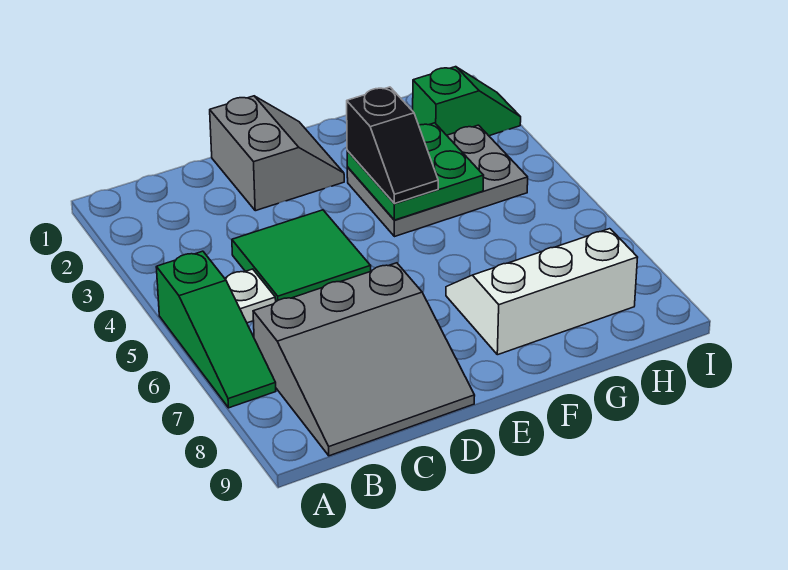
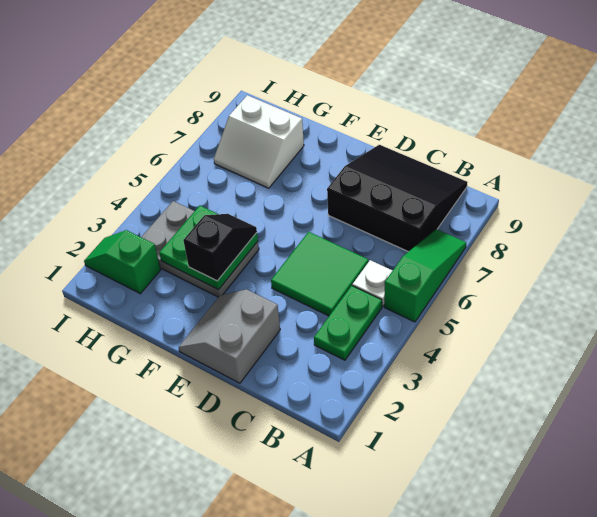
none -> green plate B3:B4 level 1
grey slope B7:D9 level 1 top 7 -> black slope B7:D9 level 1 top 7
white slope F7:H8 level 1 top 8 -> white slope G7:H8 level 1 top 8

